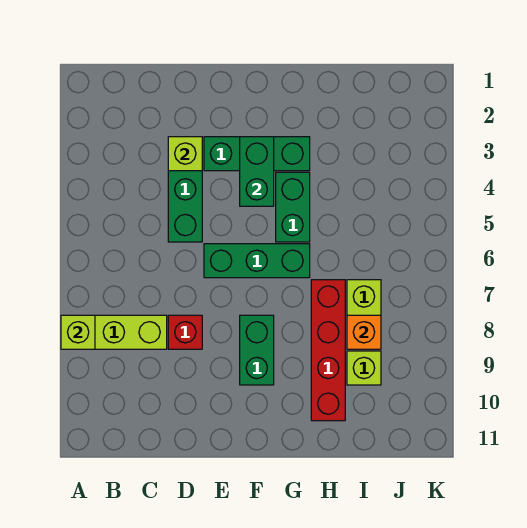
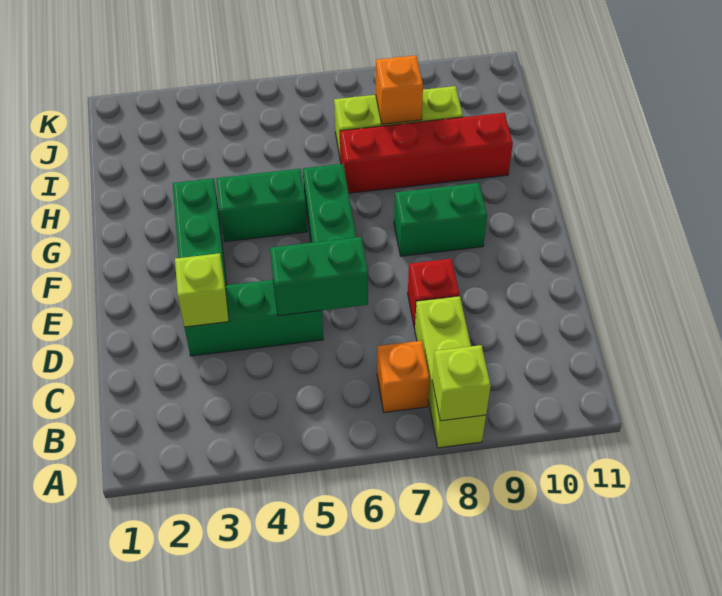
none -> orange brick B7 level 1
green brick F3:F4 level 2 -> green brick D5:D6 level 2

